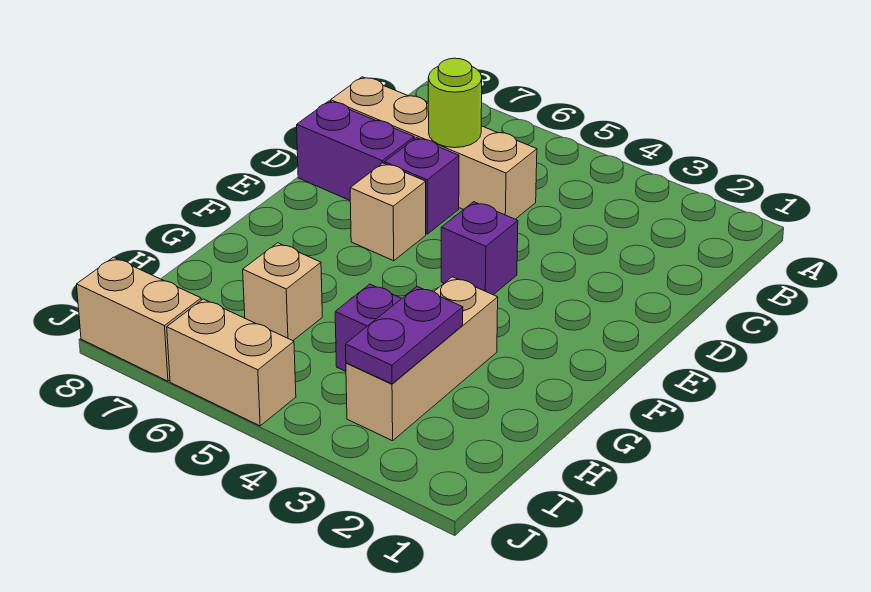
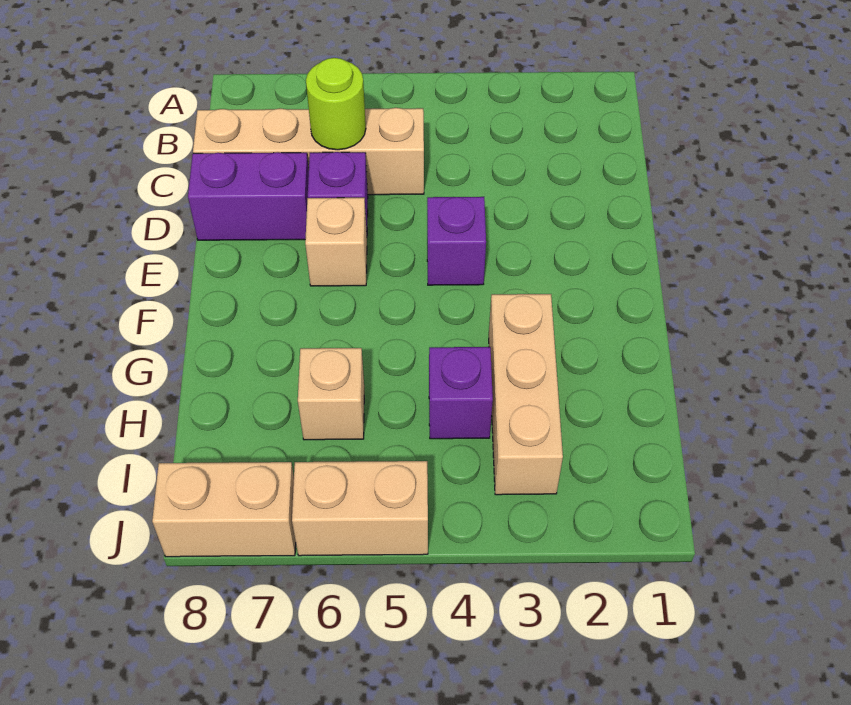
purple plate H3:I3 level 2 -> none

